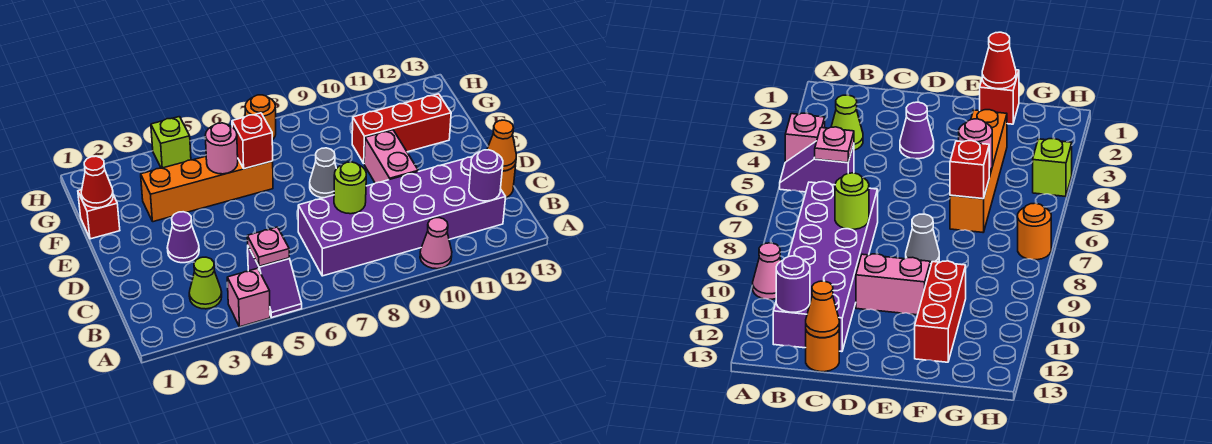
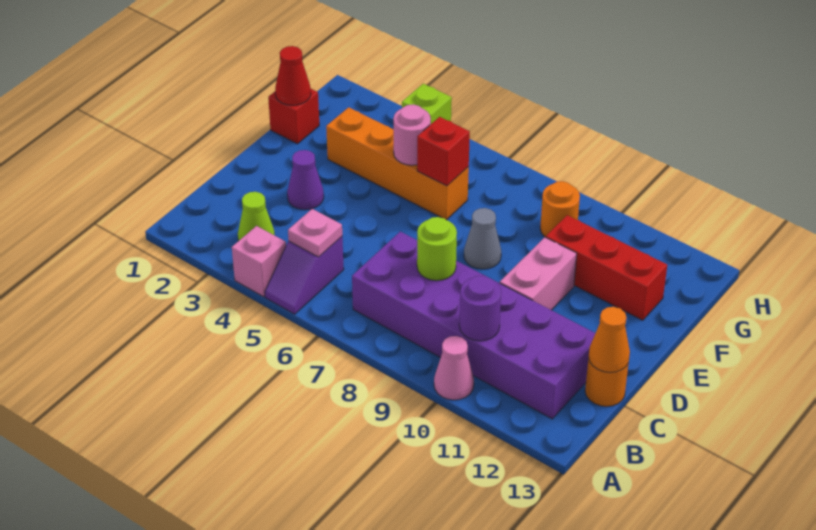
purple round brick B12 level 2 -> purple round brick B10 level 2
orange round brick H7 level 1 -> orange round brick G9 level 1

